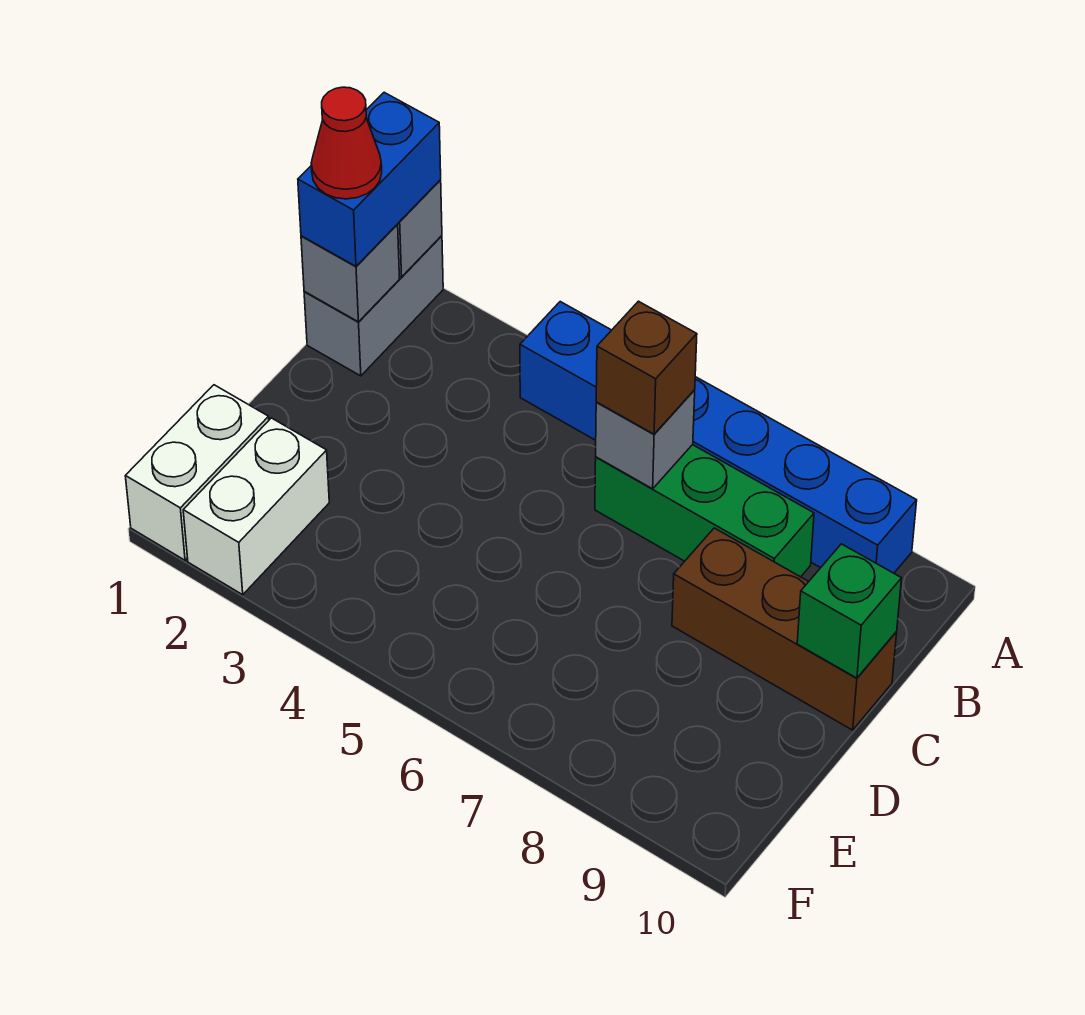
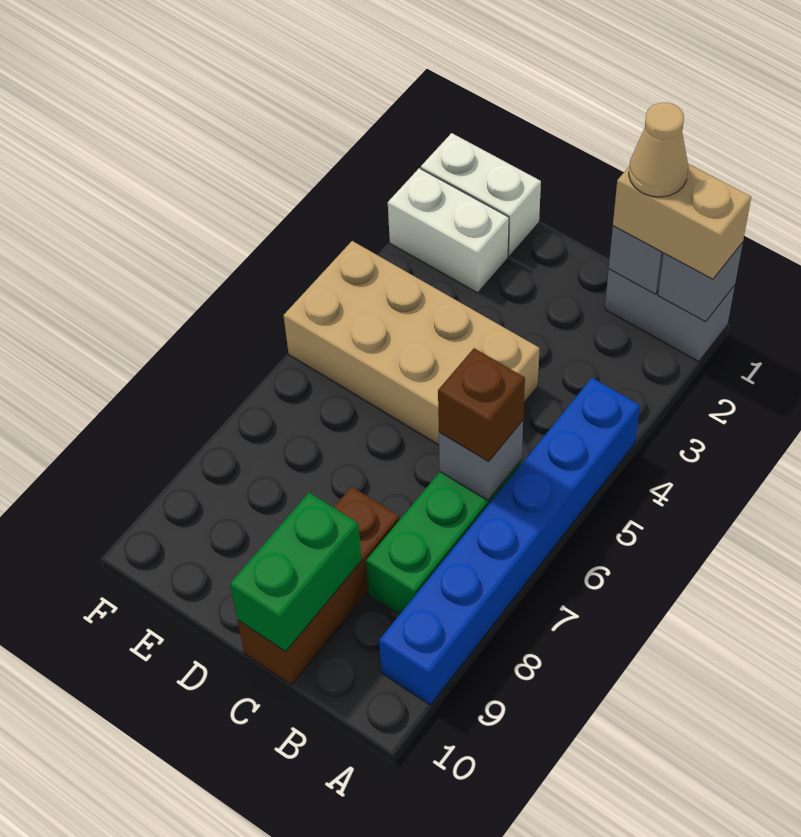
blue brick A1:B1 level 3 -> tan brick A1:B1 level 3
red cone B1 level 4 -> tan cone B1 level 4
none -> tan brick C4:F5 level 1
green brick C10 level 2 -> green brick C9:C10 level 2

